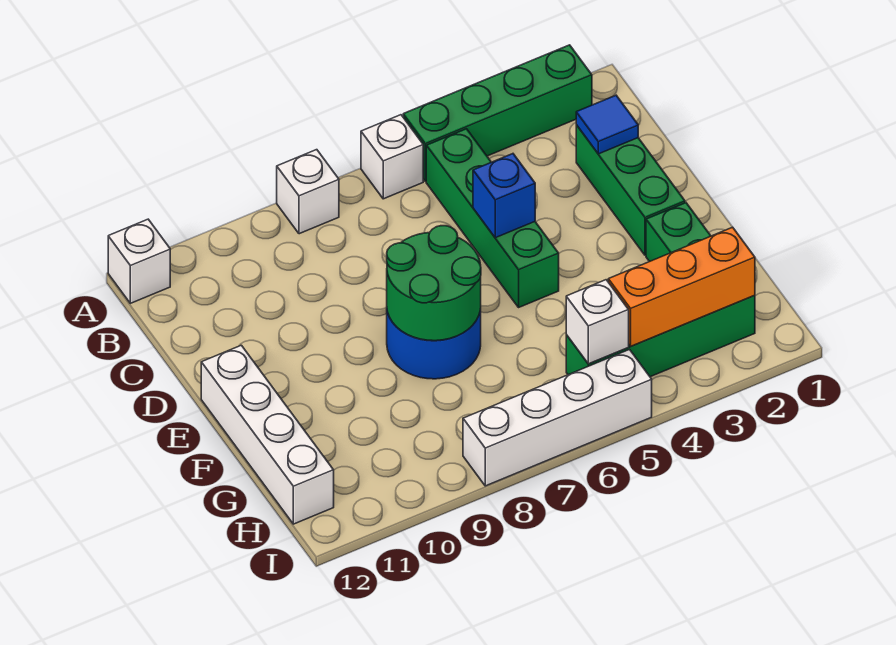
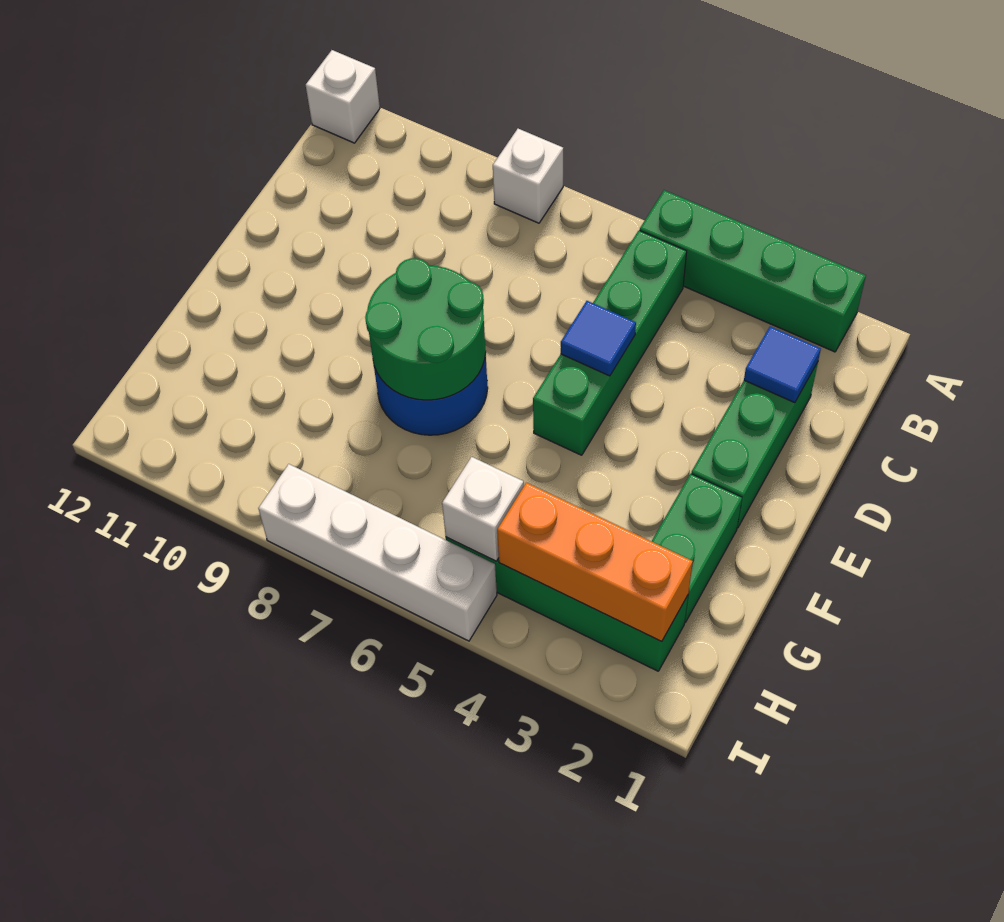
white brick A6 level 1 -> none
blue brick D5 level 2 -> blue tile D5 level 2
white brick E12:H12 level 1 -> none

